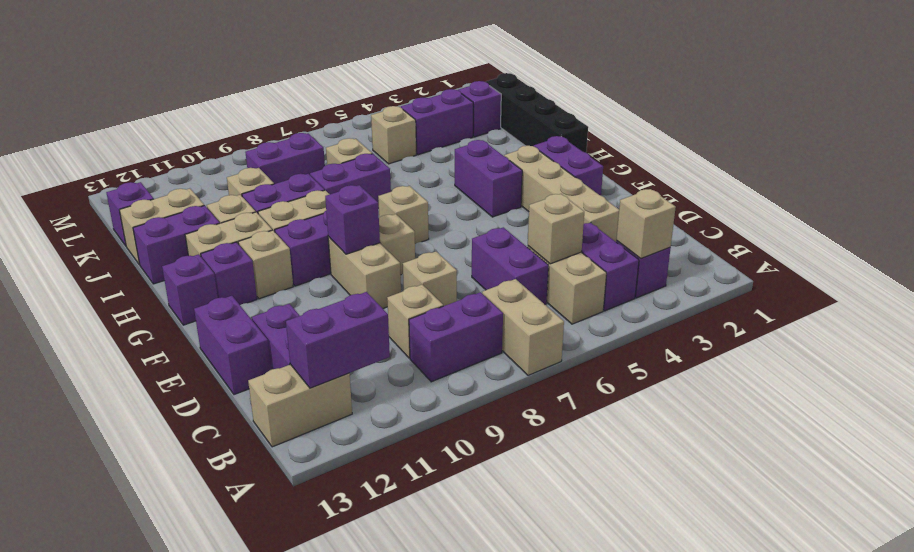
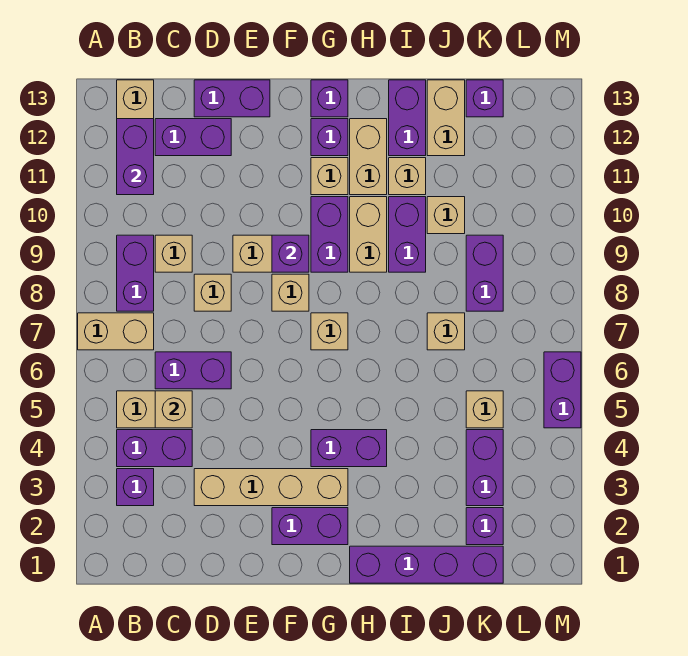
tan brick B3 level 2 -> none
black brick H1:K1 level 1 -> purple brick H1:K1 level 1
purple brick I7:I8 level 1 -> purple brick M5:M6 level 1

